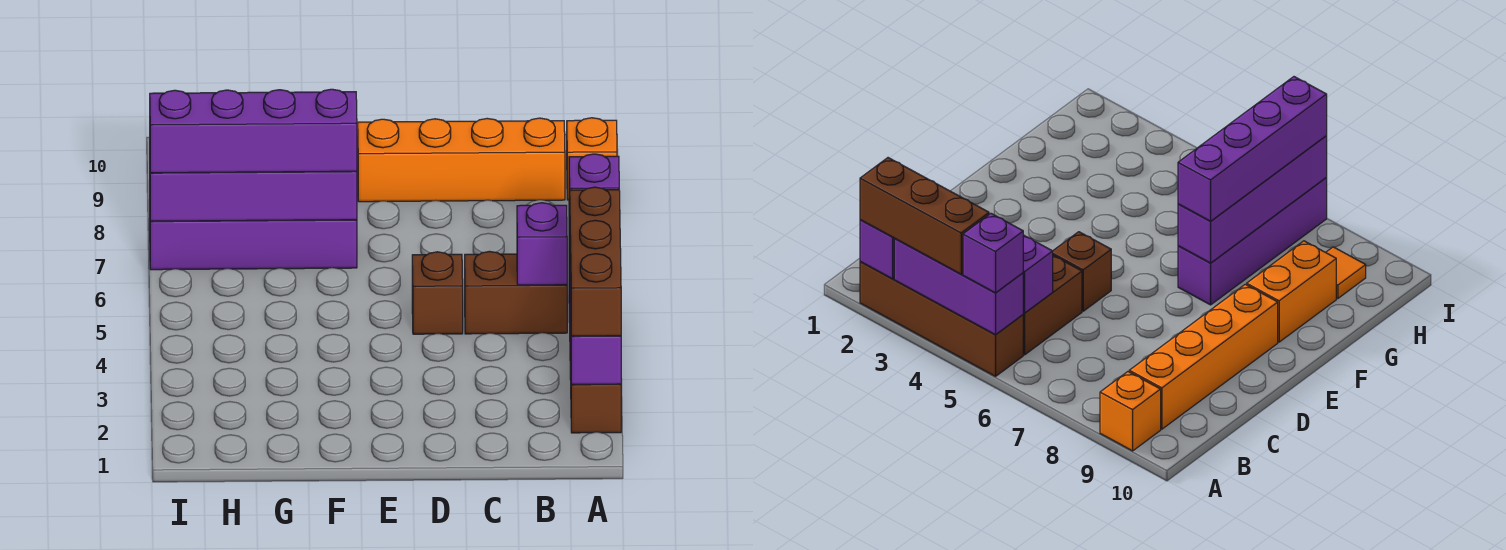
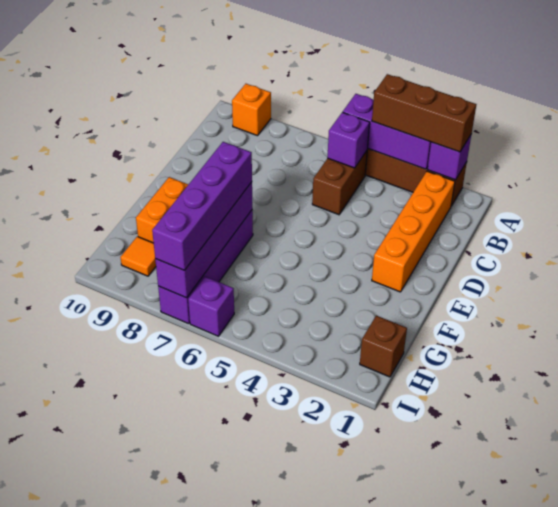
purple brick A5 level 3 -> purple brick I6 level 1
orange brick B9:E9 level 1 -> orange brick B2:E2 level 1
brown brick D5 level 1 -> brown brick H1 level 1

